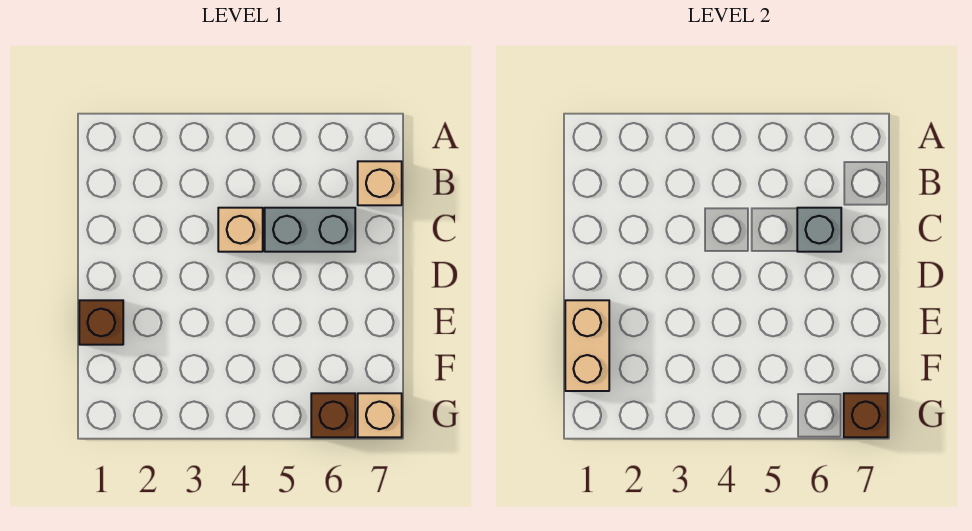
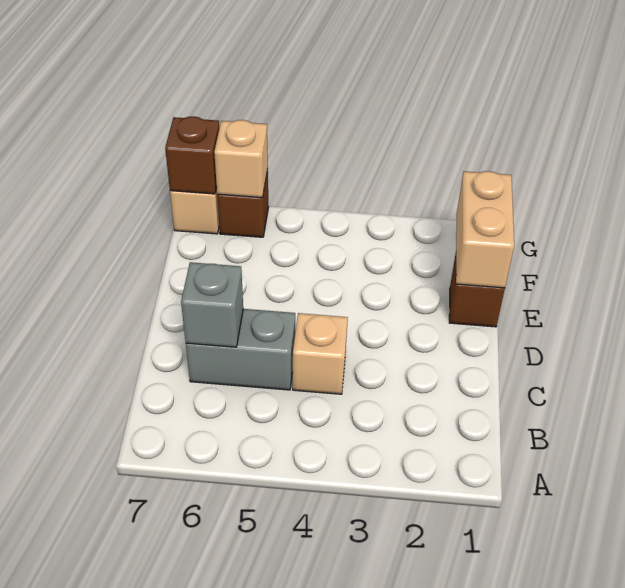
tan brick B7 level 1 -> tan brick G6 level 2

